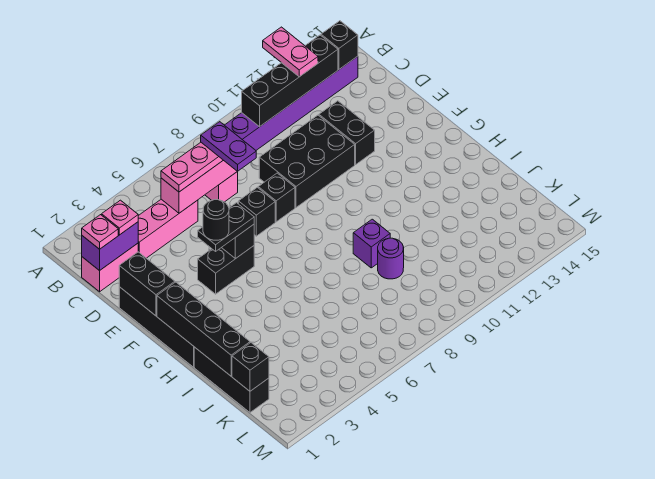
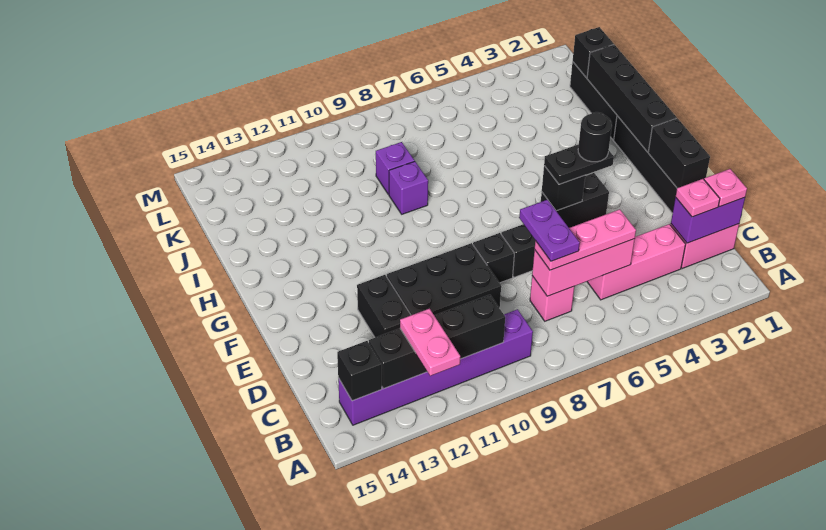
purple round brick J9 level 1 -> purple brick J9 level 1

